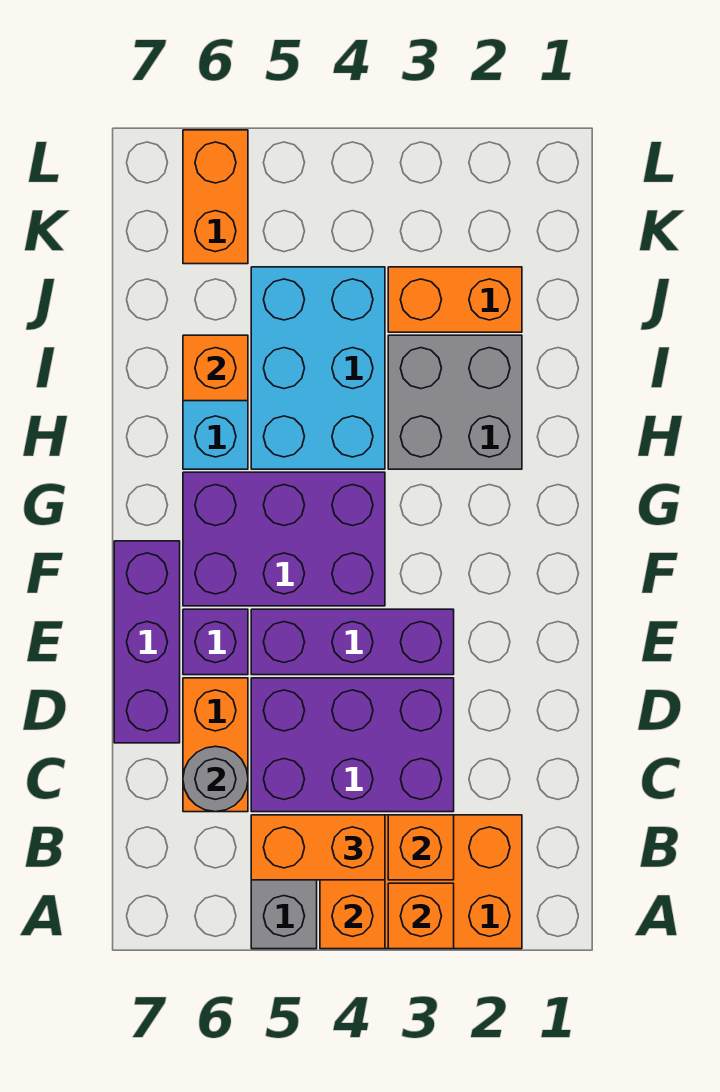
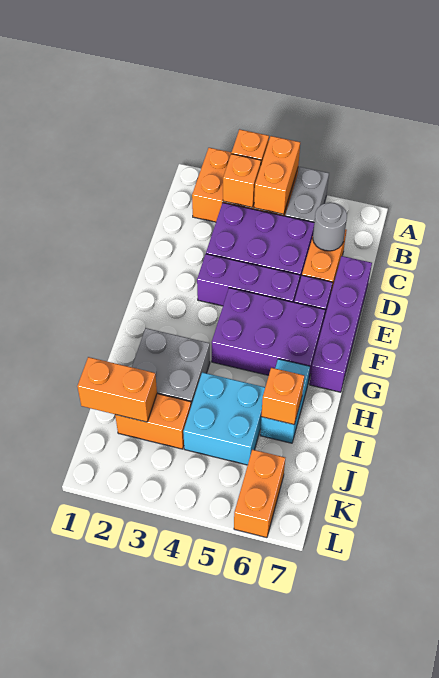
orange brick B4:B5 level 3 -> orange brick J1:J2 level 2
purple brick D7:F7 level 1 -> purple brick D7:G7 level 1
cyan brick H4:J5 level 1 -> cyan brick I4:J5 level 1

